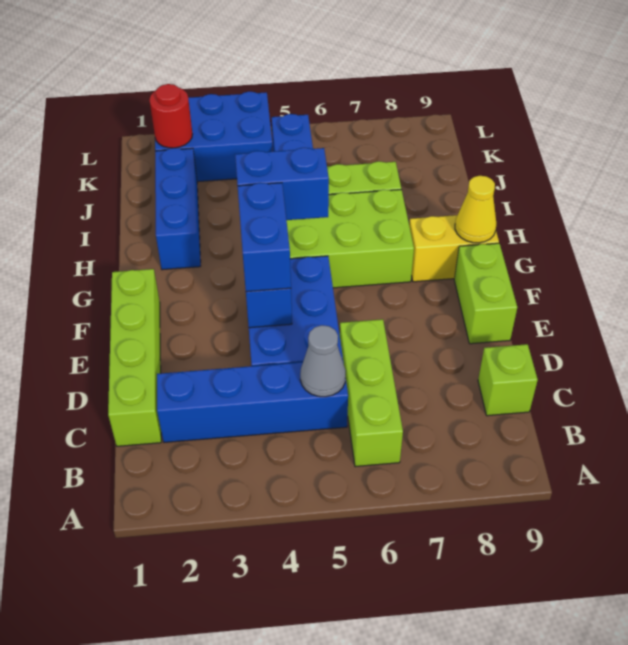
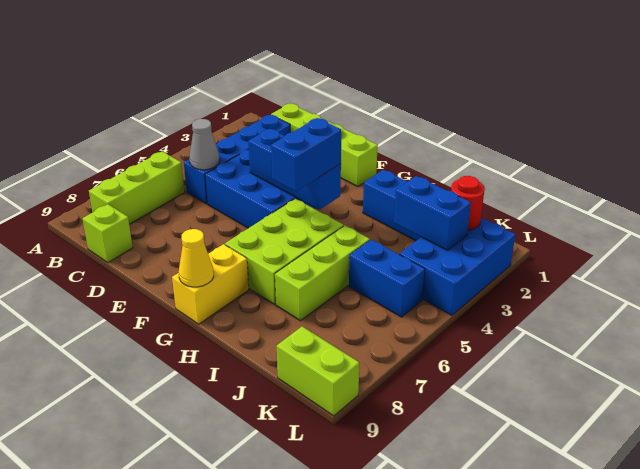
lime brick B6:D6 level 1 -> lime brick B6:B8 level 1
blue brick E4:F4 level 3 -> blue brick J3:K3 level 2
lime brick E9:F9 level 1 -> lime brick K9:L9 level 1

